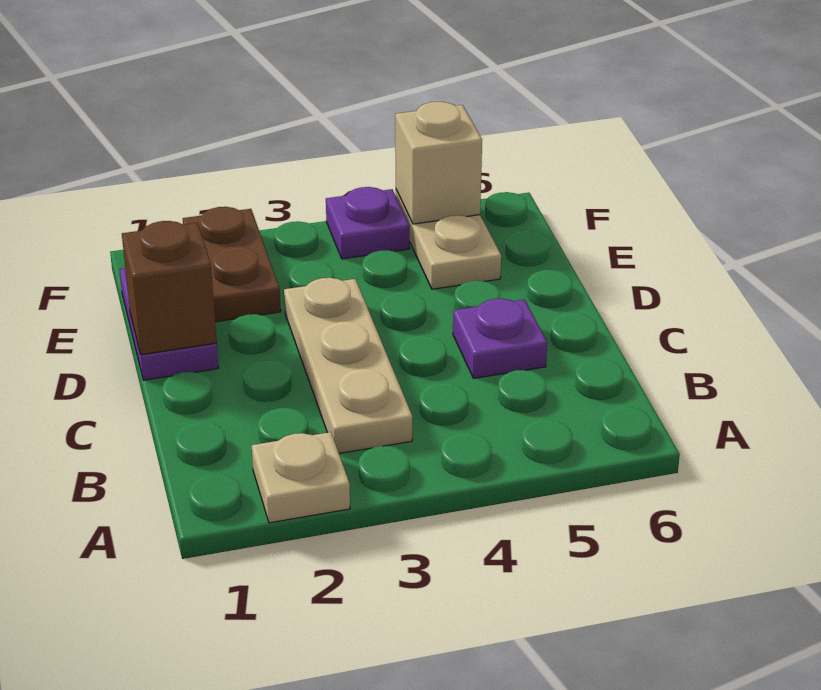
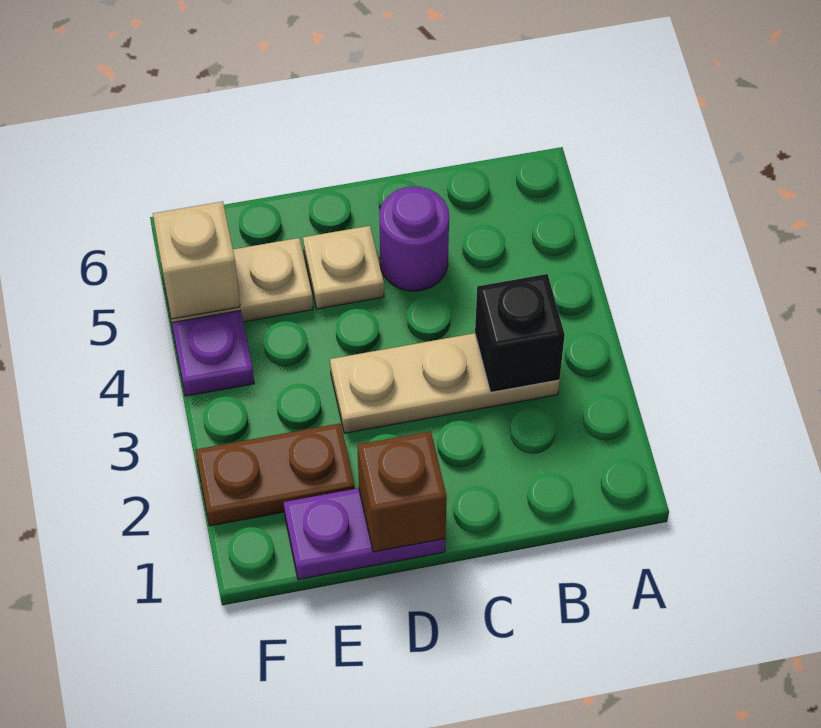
tan plate A2 level 1 -> tan plate D5 level 1
none -> black brick B3 level 2
purple plate C5 level 1 -> purple round brick C5 level 1

